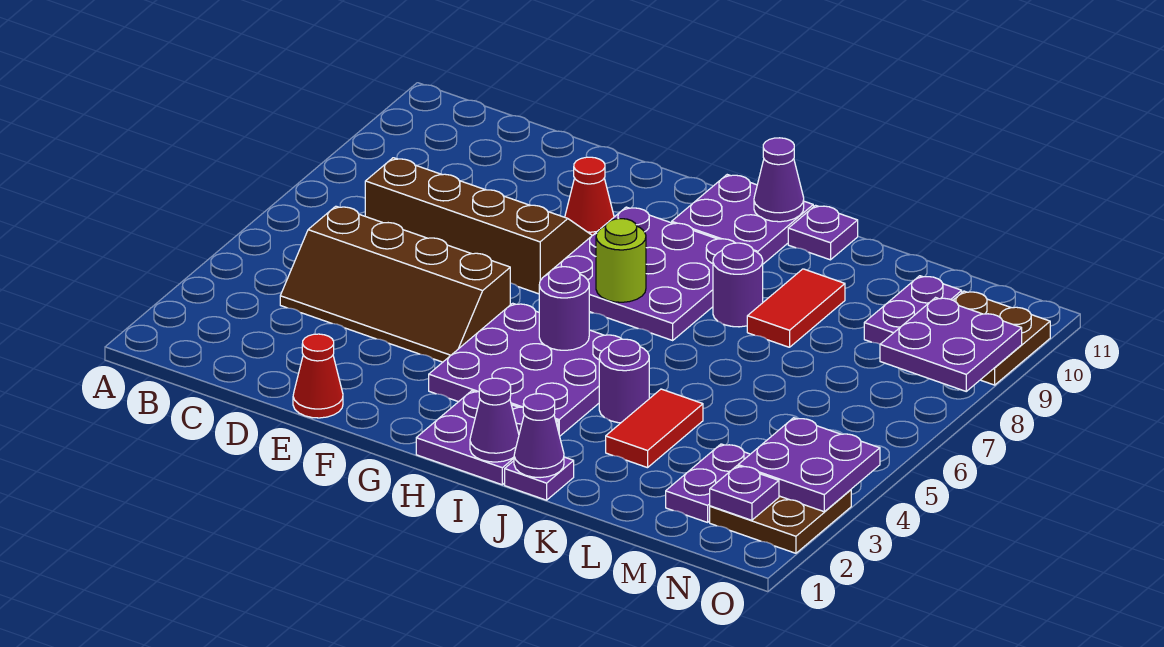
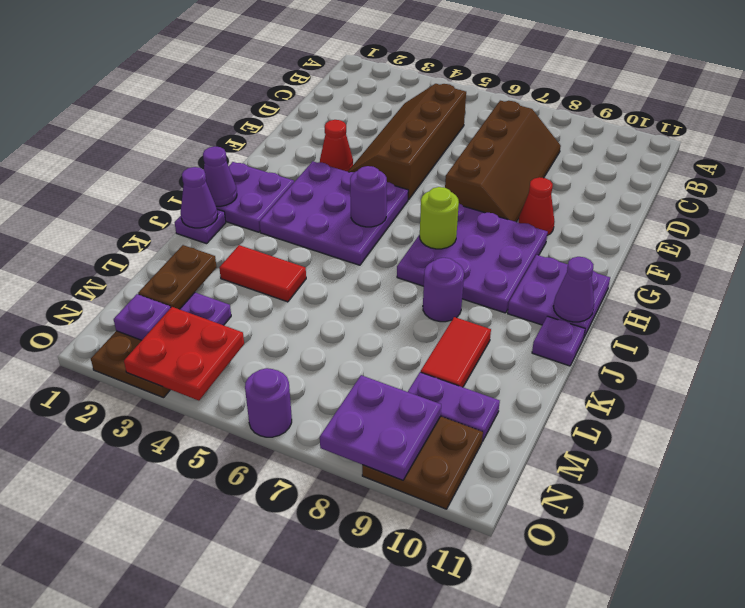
red cone E1 level 1 -> red cone F3 level 1
purple round brick J4 level 1 -> purple round brick O6 level 1
red tile K8:K9 level 1 -> red tile K9:L9 level 1
none -> brown plate L2:M2 level 2
purple plate N3:O4 level 2 -> red plate N3:O4 level 2

